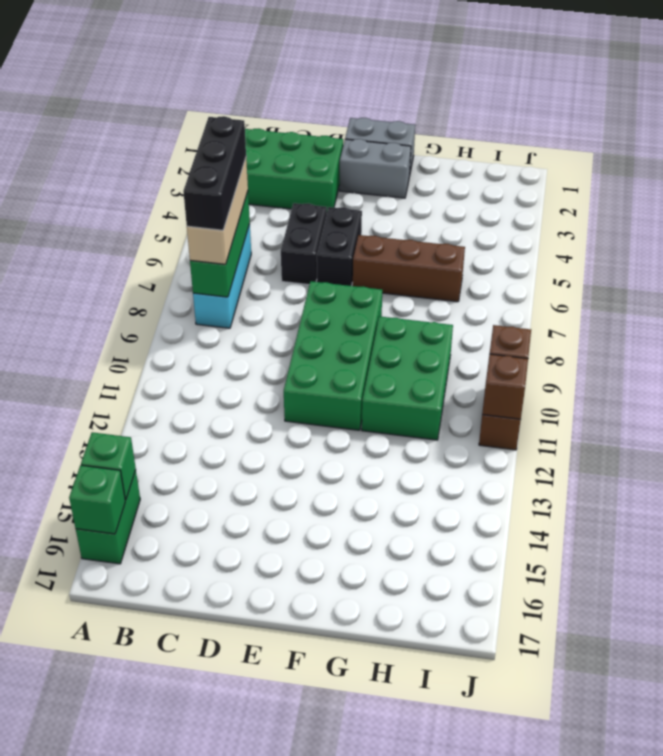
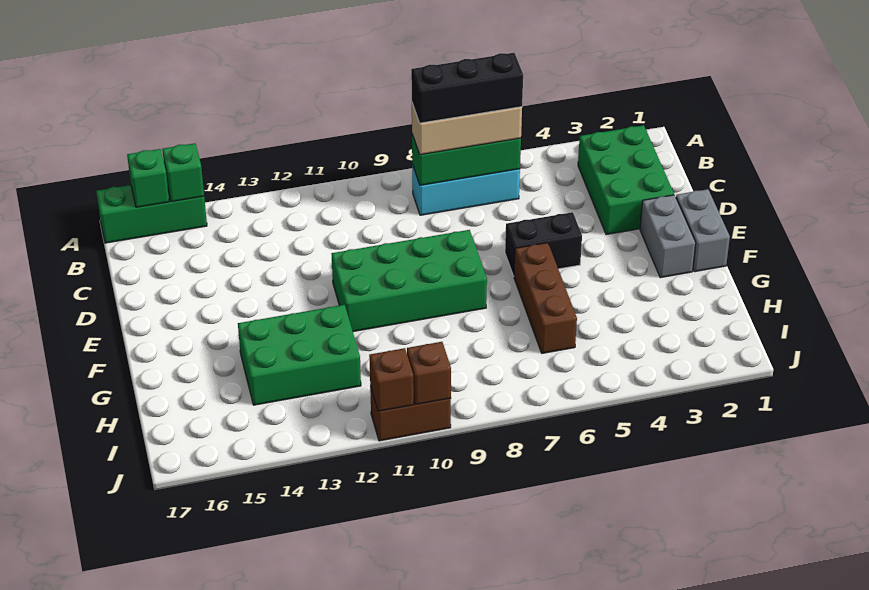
green brick A15:A16 level 1 -> green brick A15:A17 level 1
black brick D5:D6 level 1 -> none
green brick G9:H11 level 1 -> green brick G12:H14 level 1

